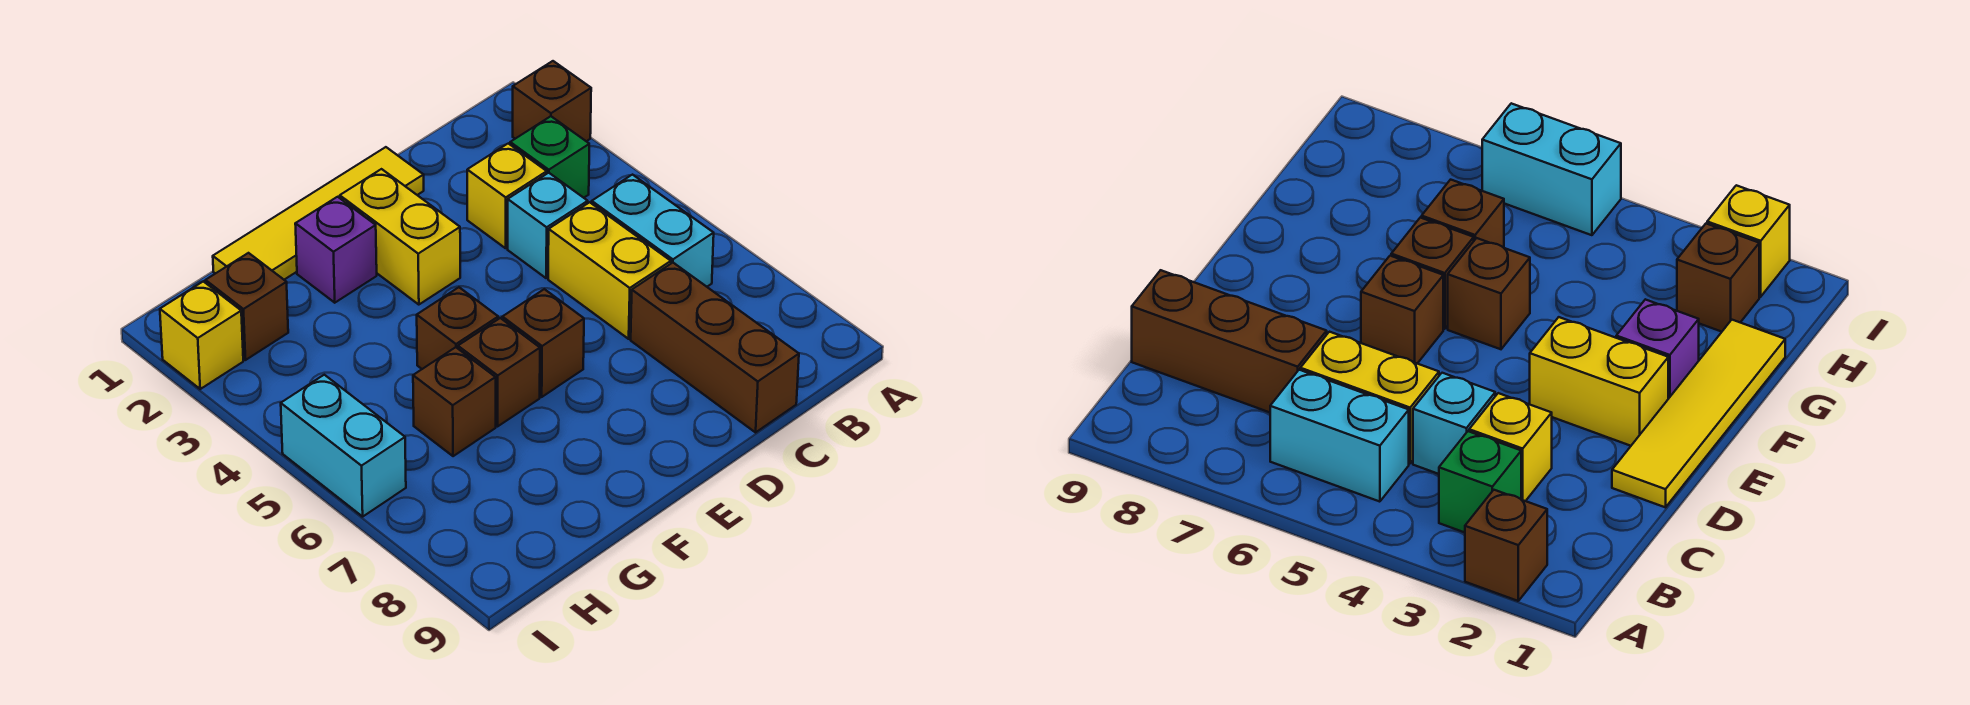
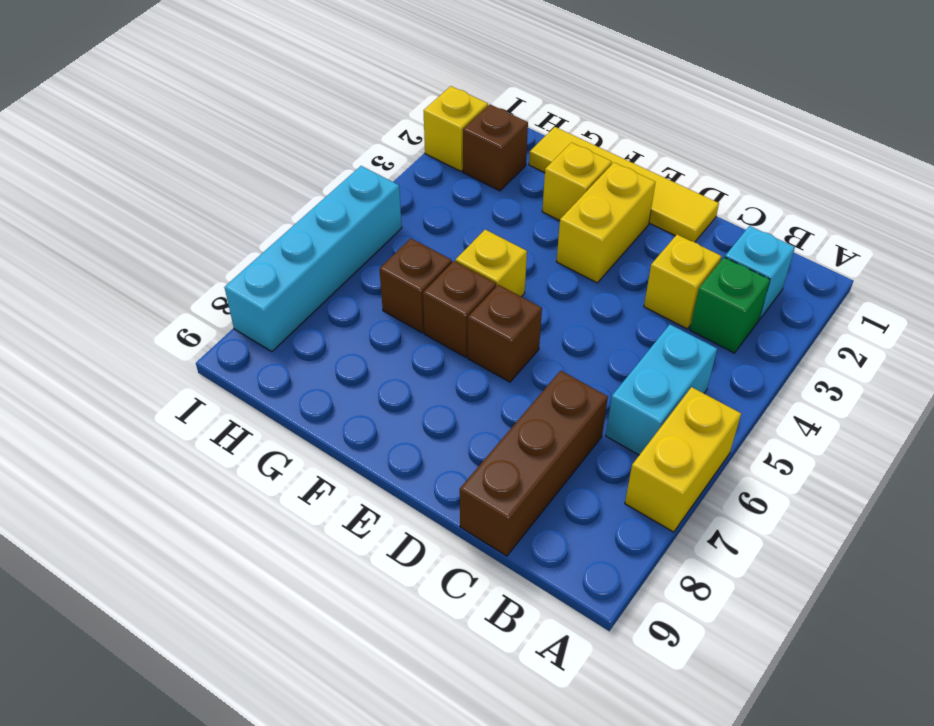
brown brick A2 level 1 -> none
cyan brick C4 level 1 -> cyan brick B2 level 1
yellow brick C5:C6 level 1 -> yellow brick A6:A7 level 1
purple brick F2 level 1 -> yellow brick F2 level 1
brown brick F5 level 1 -> yellow brick F5 level 1
cyan brick I5:I6 level 1 -> cyan brick I5:I8 level 1

